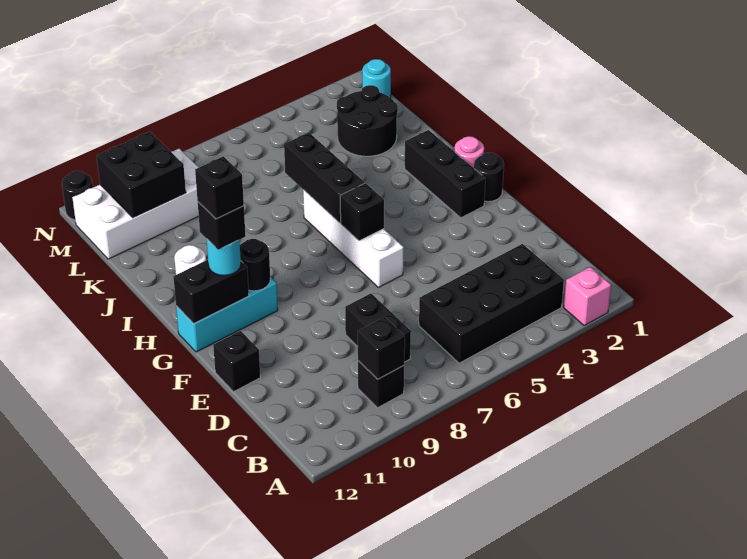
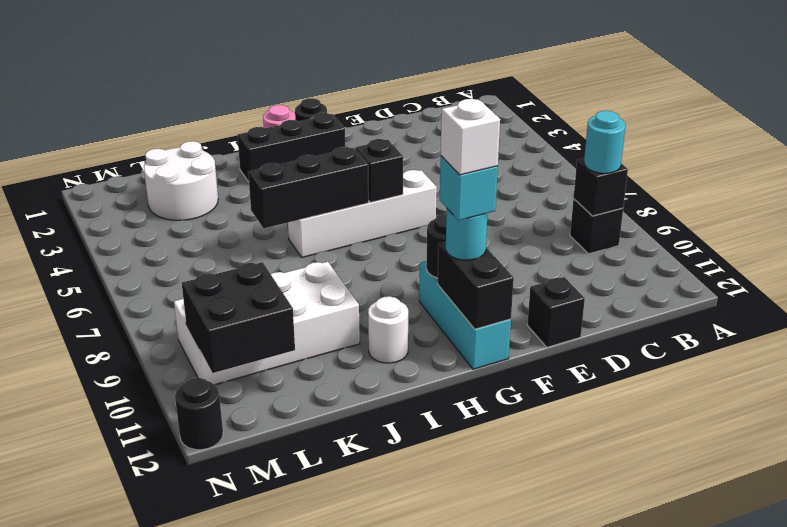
pink brick A2 level 1 -> none
black brick B3:C6 level 1 -> none
black brick C8:D8 level 1 -> none
black brick G11 level 4 -> cyan brick G11 level 4
black brick G11 level 5 -> white brick G11 level 5
black round brick K2:L3 level 1 -> white round brick K2:L3 level 1
white brick L9:M12 level 1 -> white brick J9:M10 level 1
cyan round brick M1 level 1 -> cyan round brick B9 level 3

